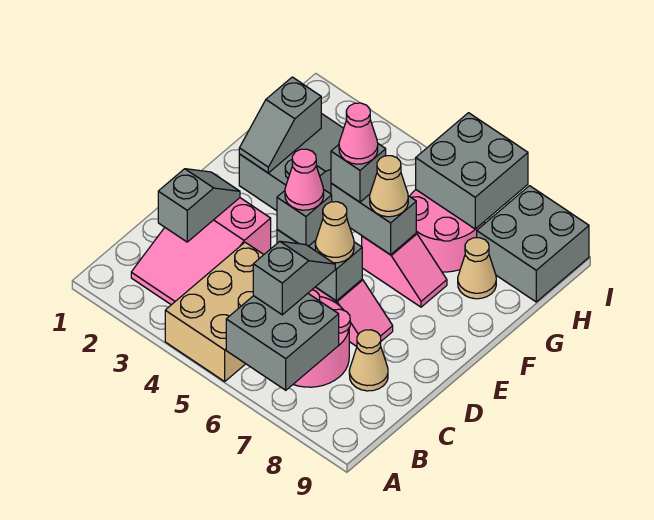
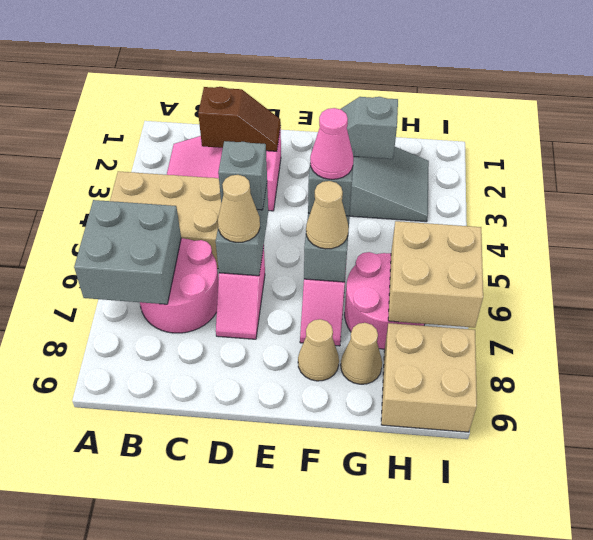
grey slope B6:C6 level 3 top B -> none
grey slope C2:D2 level 2 top C -> brown slope C2:D2 level 2 top C
tan cone C8 level 1 -> tan cone F8 level 1
pink cone D5 level 4 -> none
grey brick H6:I7 level 2 -> tan brick H6:I7 level 2
grey brick H8:I9 level 1 -> tan brick H8:I9 level 1

